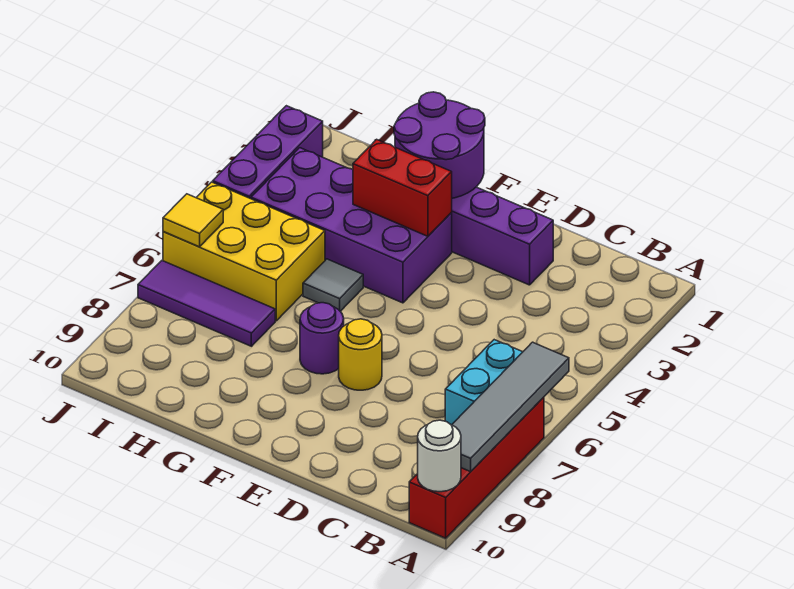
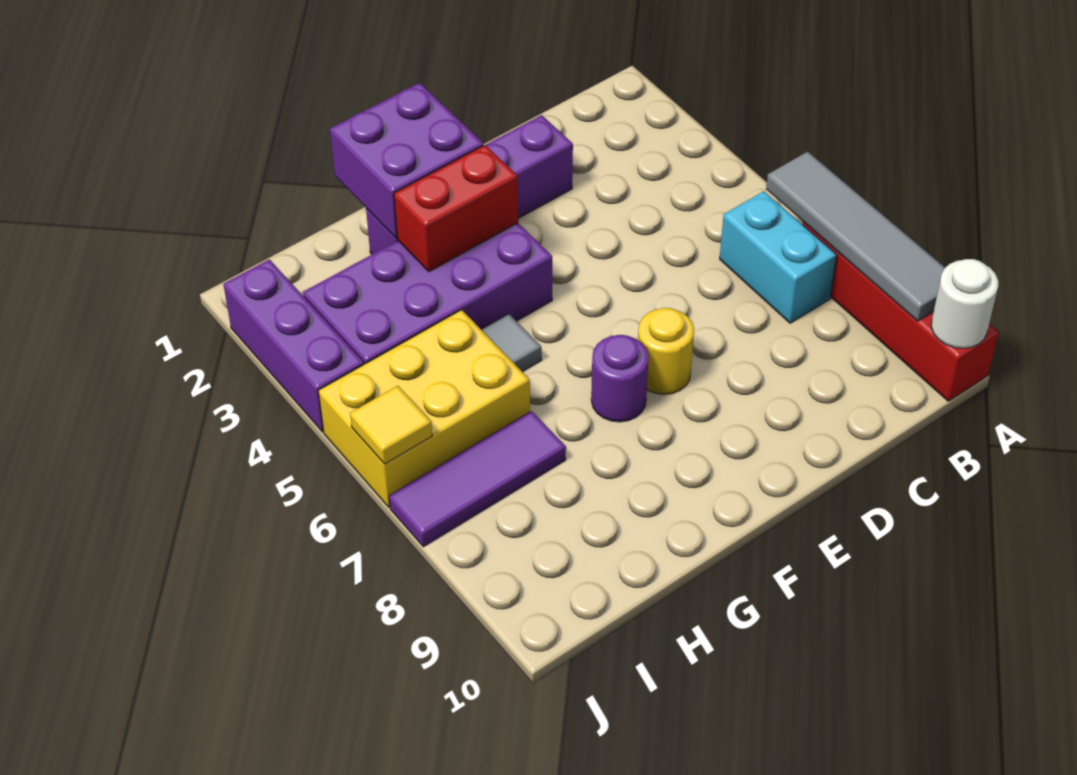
purple round brick F1:G2 level 2 -> purple brick F1:G2 level 2

